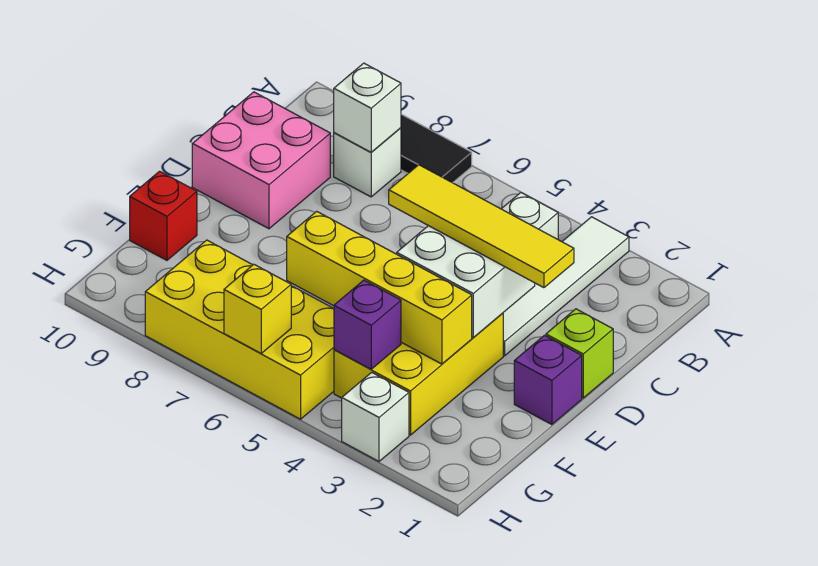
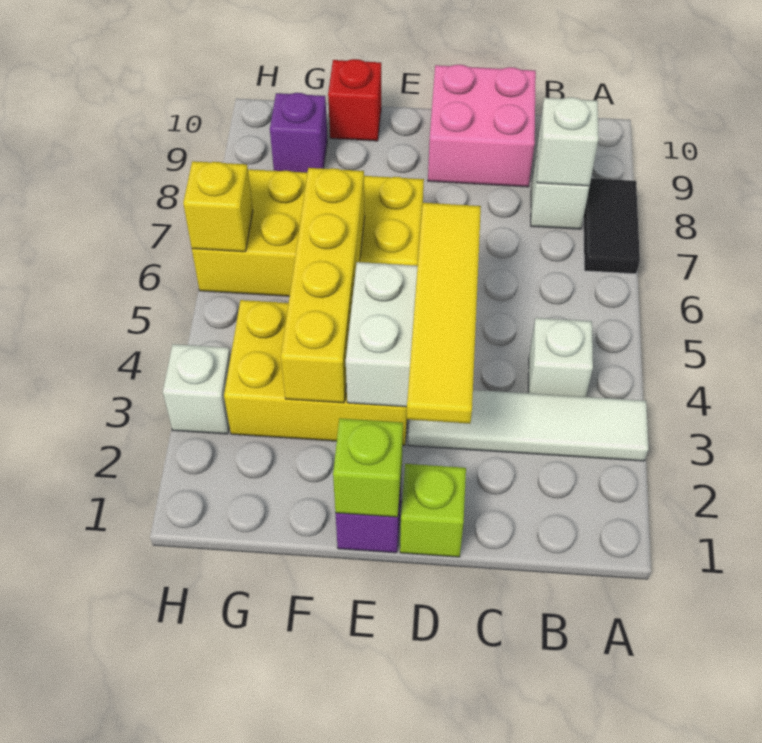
none -> lime brick E1 level 2
purple brick G4 level 2 -> purple brick G9 level 1
yellow brick G5:H8 level 1 -> yellow brick E6:H7 level 1

